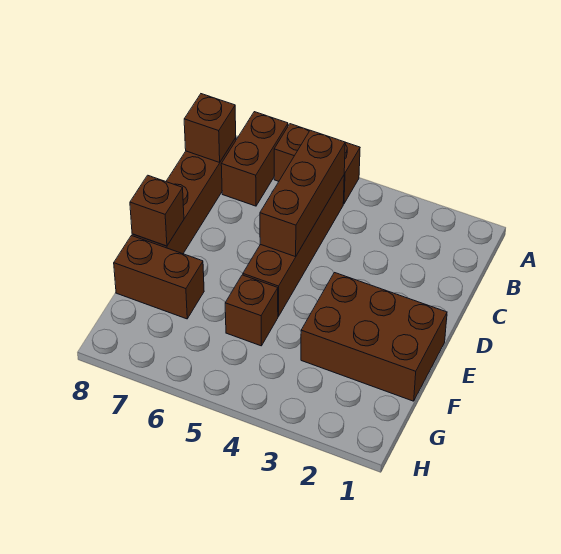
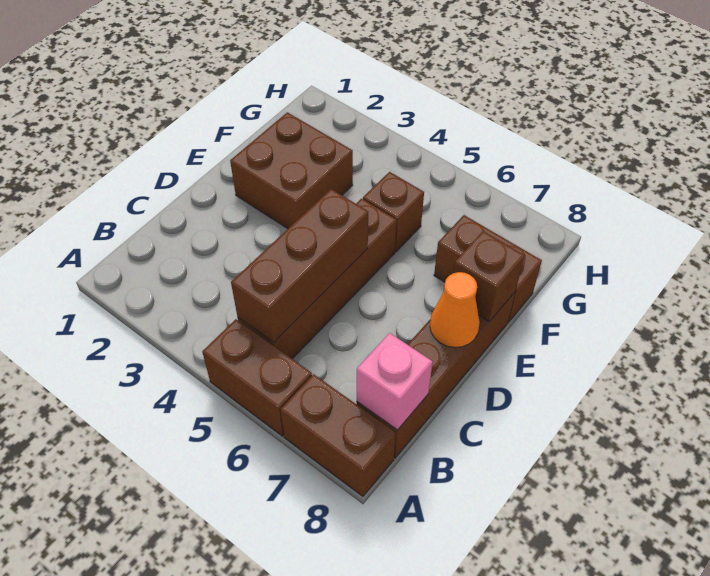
brown brick A7:B7 level 1 -> brown brick A7:A8 level 1
brown brick B8 level 2 -> pink brick B8 level 2
none -> orange cone D8 level 2
brown brick E1:F3 level 1 -> brown brick E2:F3 level 1

